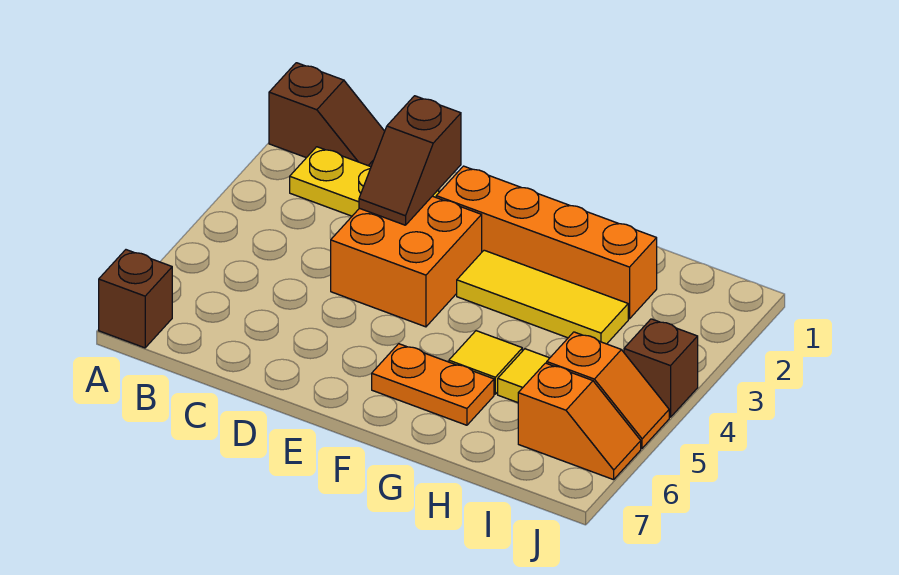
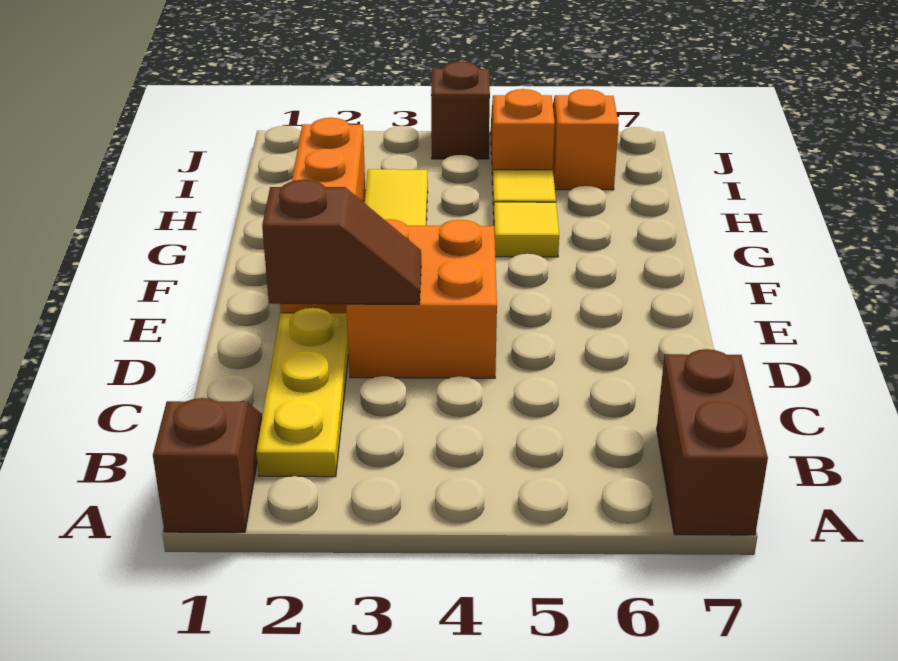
brown brick A7 level 1 -> brown brick A7:B7 level 1
orange plate F6:G6 level 1 -> none

